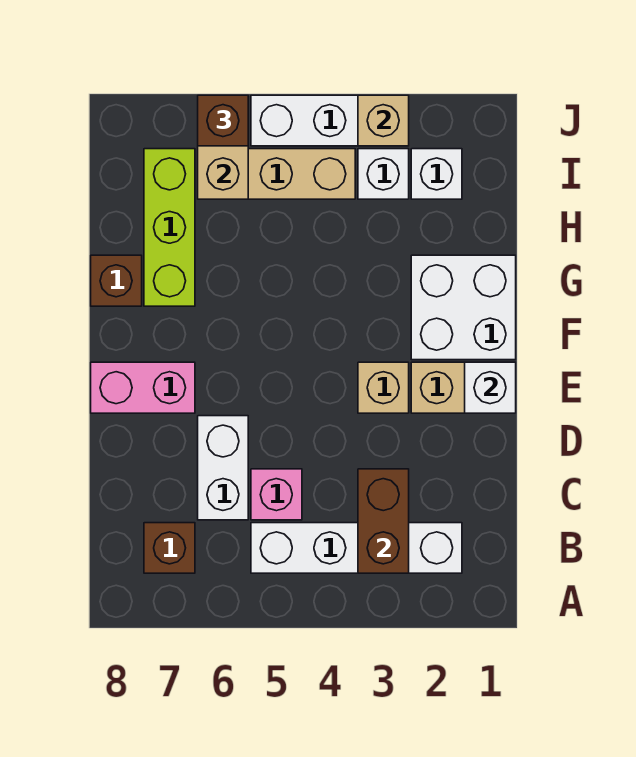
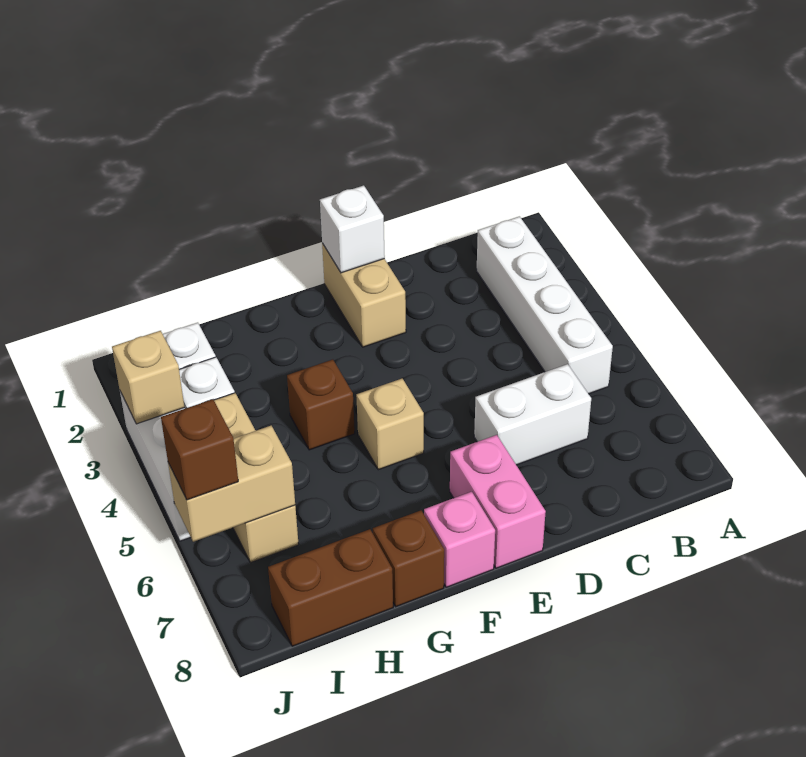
brown brick B3:C3 level 2 -> brown brick H8:I8 level 1
brown brick B7 level 1 -> brown brick G4 level 1
pink brick C5 level 1 -> pink brick F8 level 1
tan brick E3 level 1 -> tan brick F5 level 1
white brick F1:G2 level 1 -> none
lime brick G7:I7 level 1 -> none

